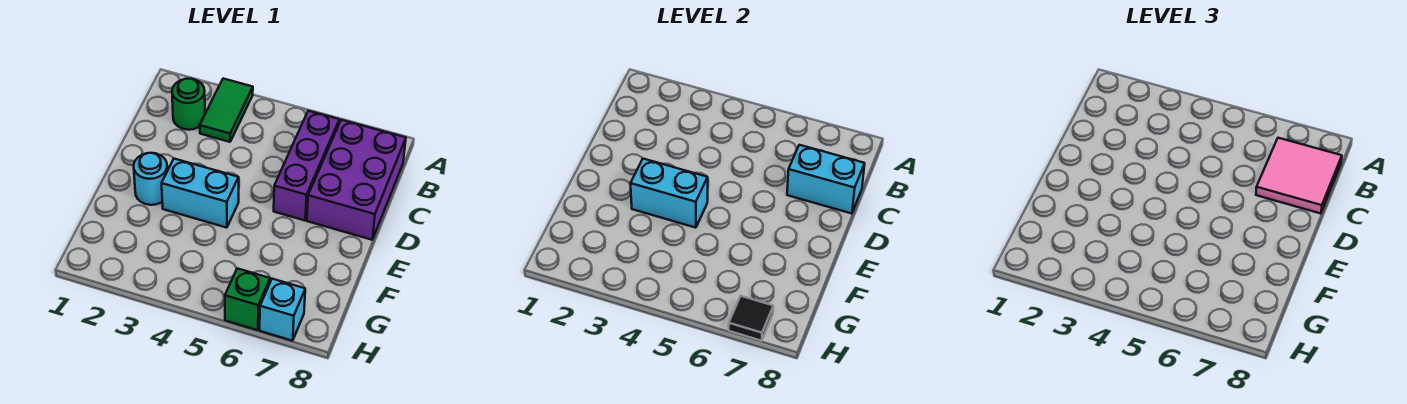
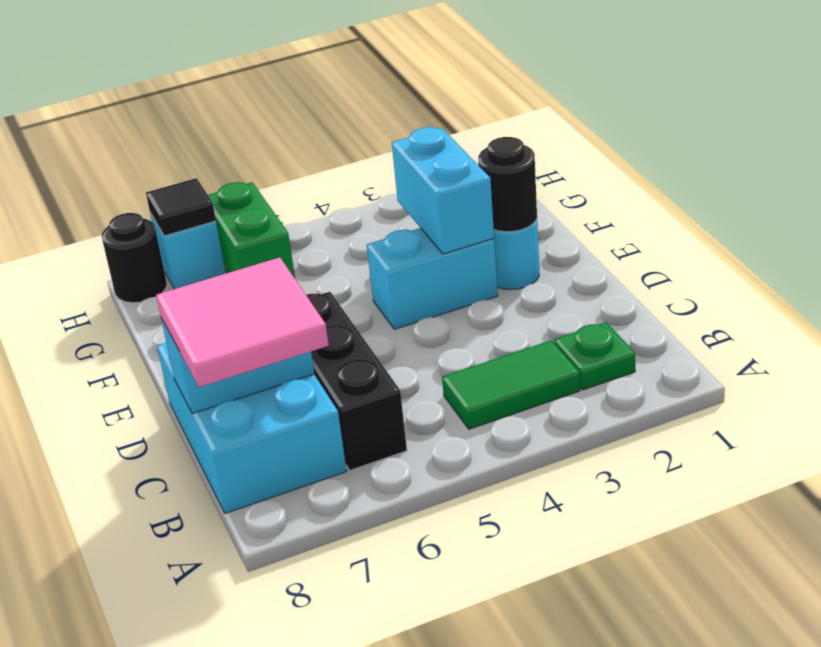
green tile A3:B3 level 1 -> green tile B3:B4 level 1
green round brick B2 level 1 -> green plate B2 level 1
purple brick B6:D6 level 1 -> black brick B6:D6 level 1
purple brick B7:D8 level 1 -> cyan brick B7:D8 level 1
none -> black round brick E2 level 2
cyan brick E3:E4 level 2 -> cyan brick E3:F3 level 2
green brick H6 level 1 -> green brick G6:H6 level 1
none -> black round brick H8 level 1

